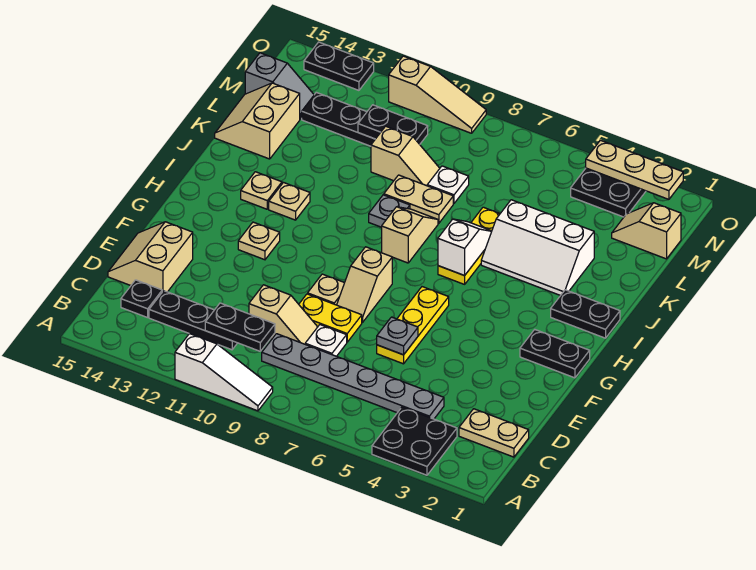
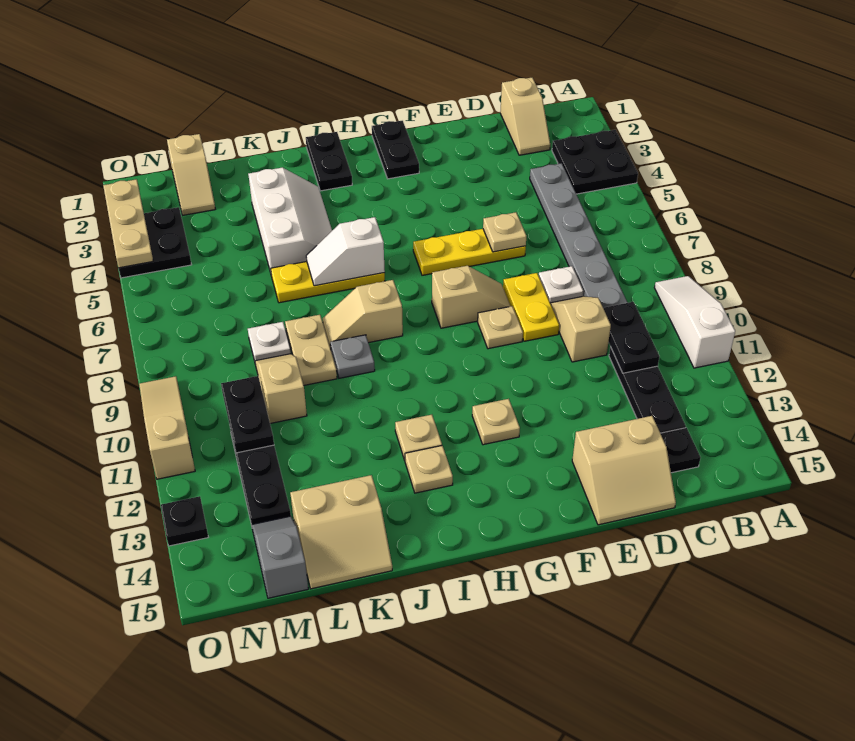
tan plate C1:C2 level 1 -> tan slope C1:C2 level 1 top 1
grey plate E6 level 2 -> tan plate E6 level 2
black plate O13:O14 level 1 -> black plate O13 level 1

